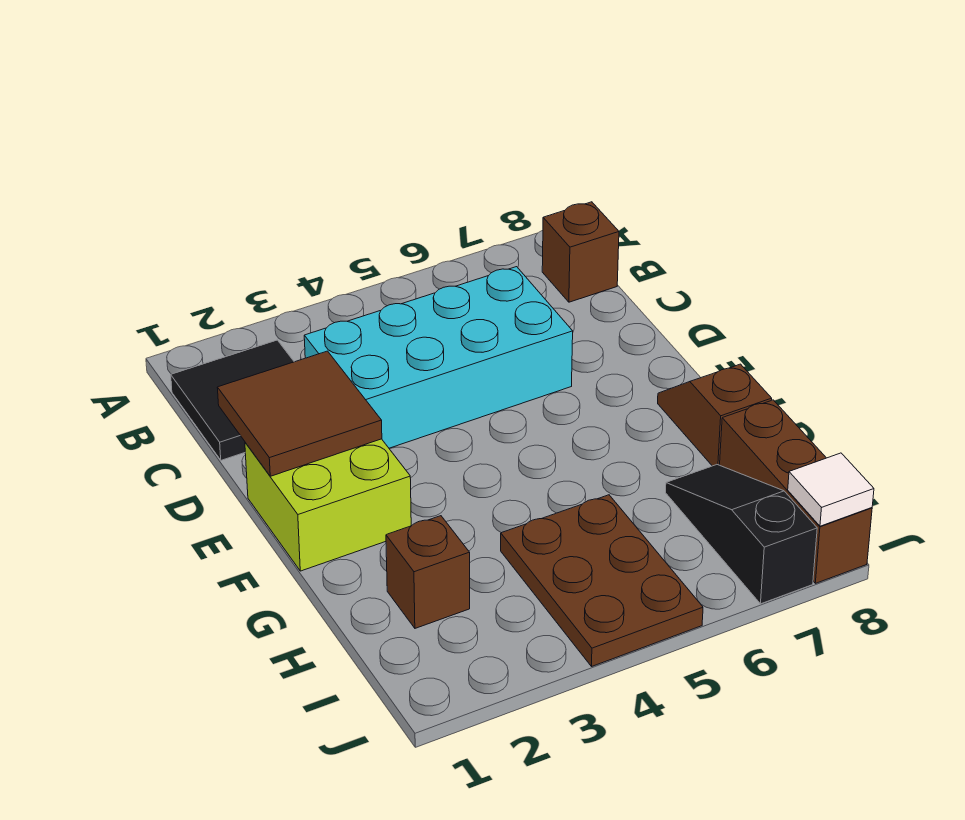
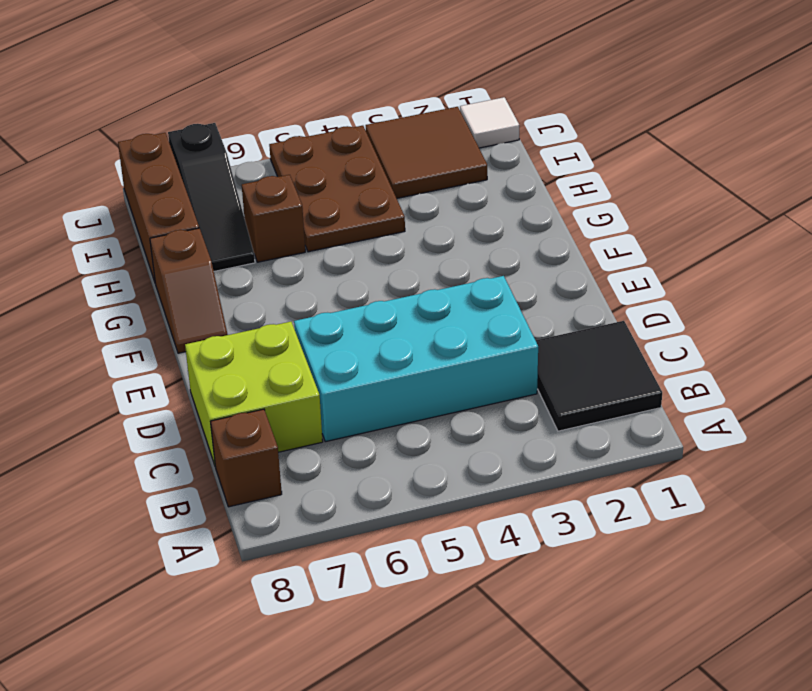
brown tile D1:E2 level 2 -> brown tile I2:J3 level 1
lime brick E1:F2 level 1 -> lime brick C7:D8 level 1
brown brick H2 level 1 -> brown brick H6 level 1
white tile J8 level 2 -> white tile J1 level 1

